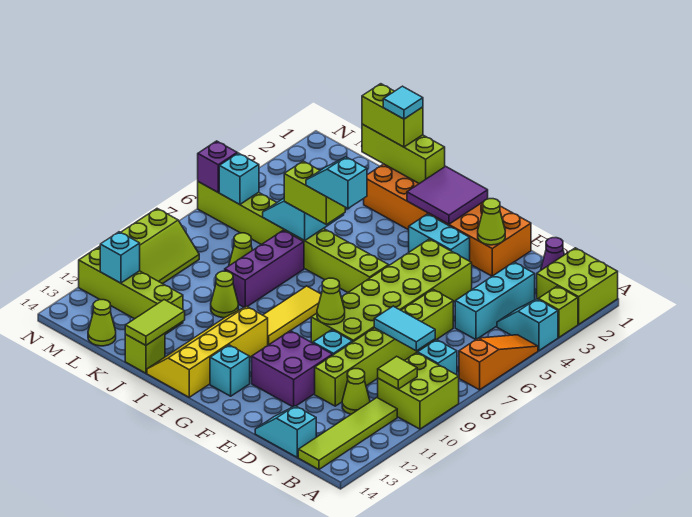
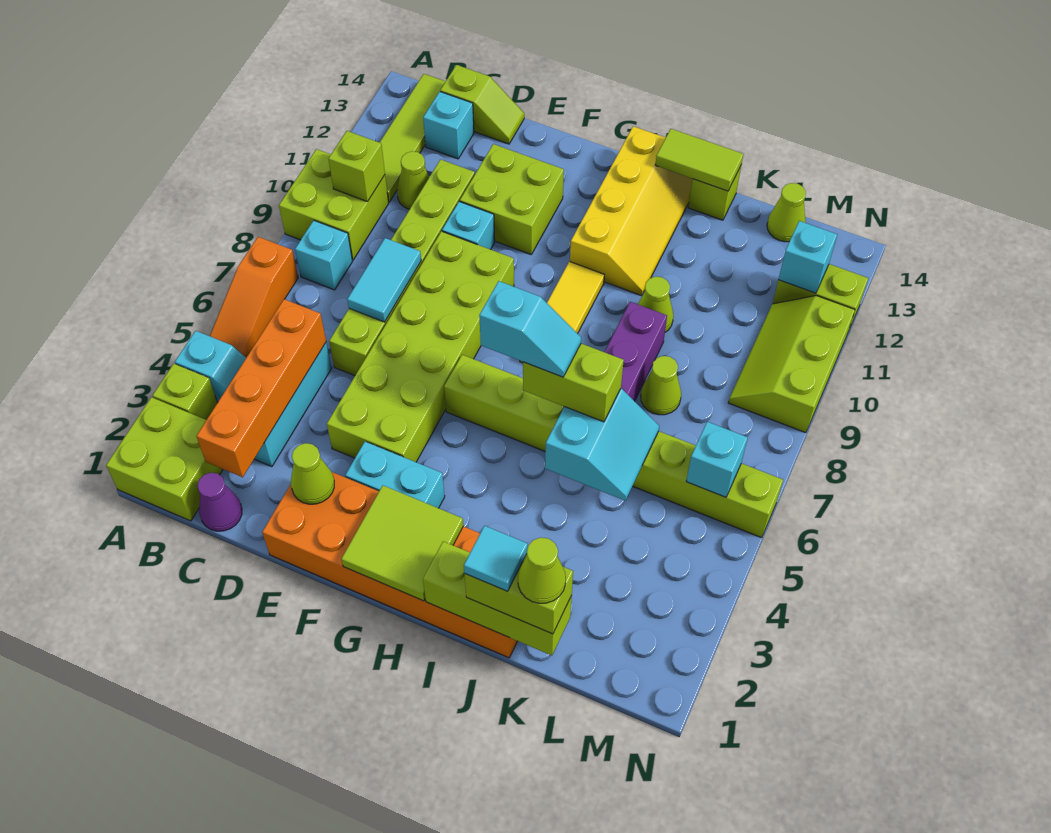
lime tile B10 level 2 -> lime brick B10 level 2
none -> orange brick C2:C5 level 2
cyan tile C8:D8 level 2 -> cyan tile D7:D8 level 2
cyan slope C14:D14 level 1 top C -> lime slope C14:D14 level 1 top C
purple brick E11:F12 level 1 -> lime brick E11:F12 level 1
lime cone F9 level 2 -> lime cone K1 level 4
purple tile G1:H2 level 2 -> lime tile G1:H2 level 2
cyan brick G13 level 1 -> cyan brick C13 level 1
lime tile J13:J14 level 2 -> lime tile I14:J14 level 2
lime brick K12:N12 level 1 -> lime brick M12:N12 level 1
purple brick N6 level 2 -> none

